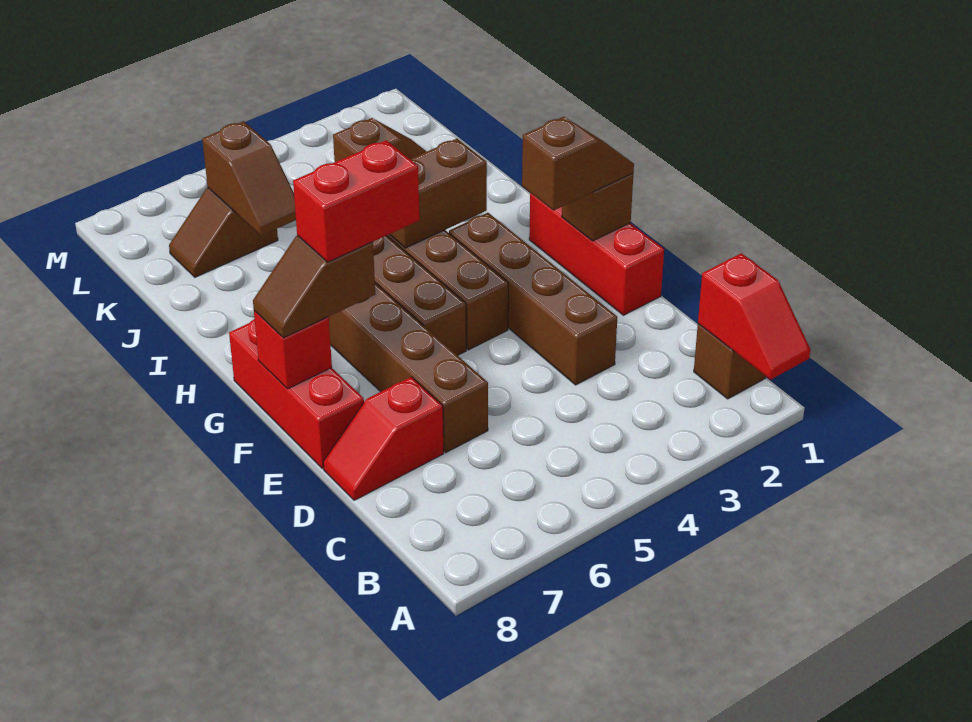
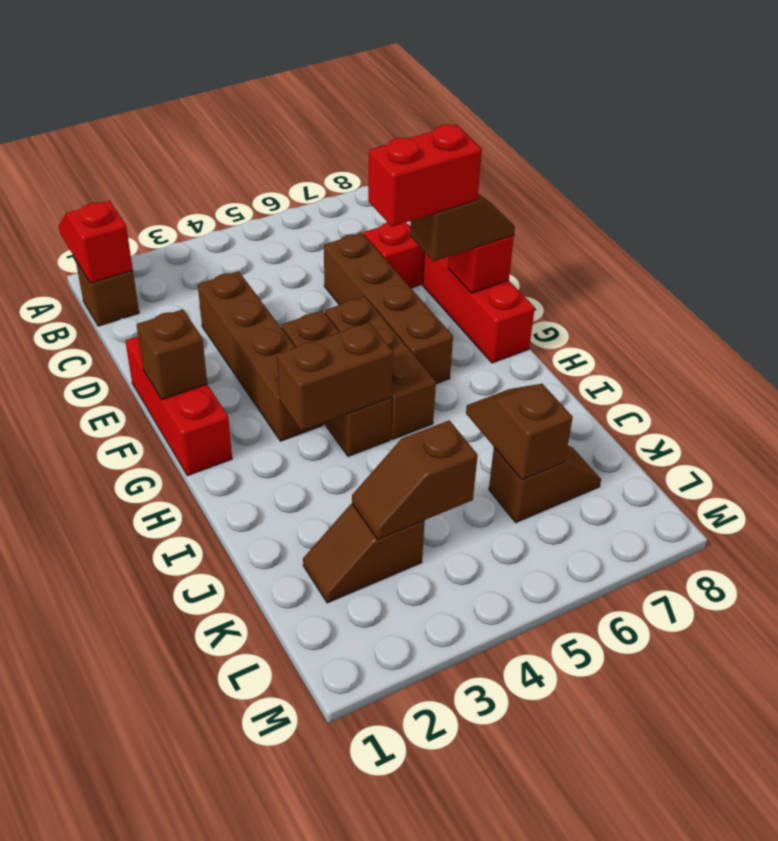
brown slope F1:F2 level 3 top 2 -> brown slope K3:K4 level 2 top 4

